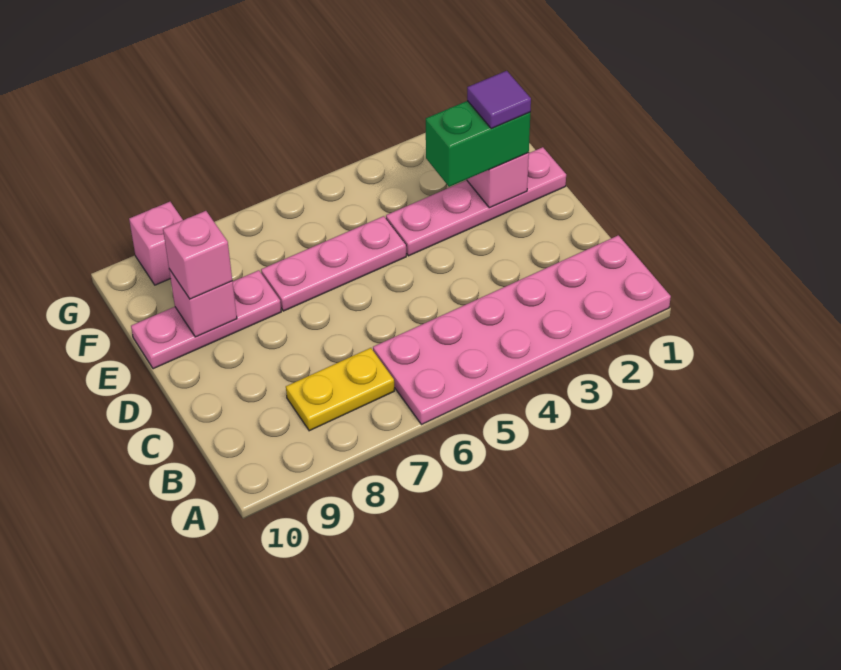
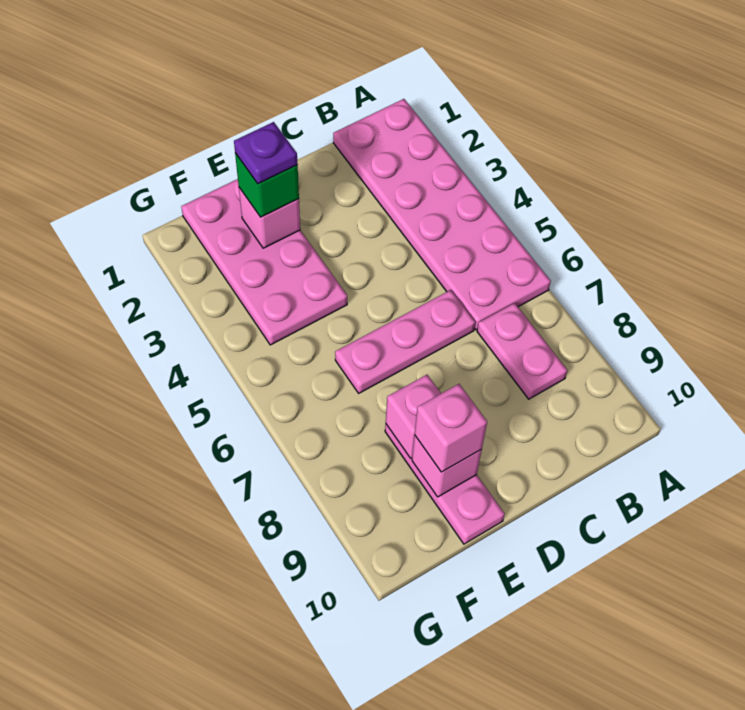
yellow plate B7:B8 level 1 -> pink plate B7:B8 level 1
pink plate E1:E4 level 1 -> pink plate E1:F4 level 1
green brick E2:E3 level 3 -> green brick E2 level 3
purple tile E2 level 4 -> purple plate E2 level 4
pink plate E5:E7 level 1 -> pink plate C6:E6 level 1
pink brick G9 level 1 -> pink brick E8 level 2

